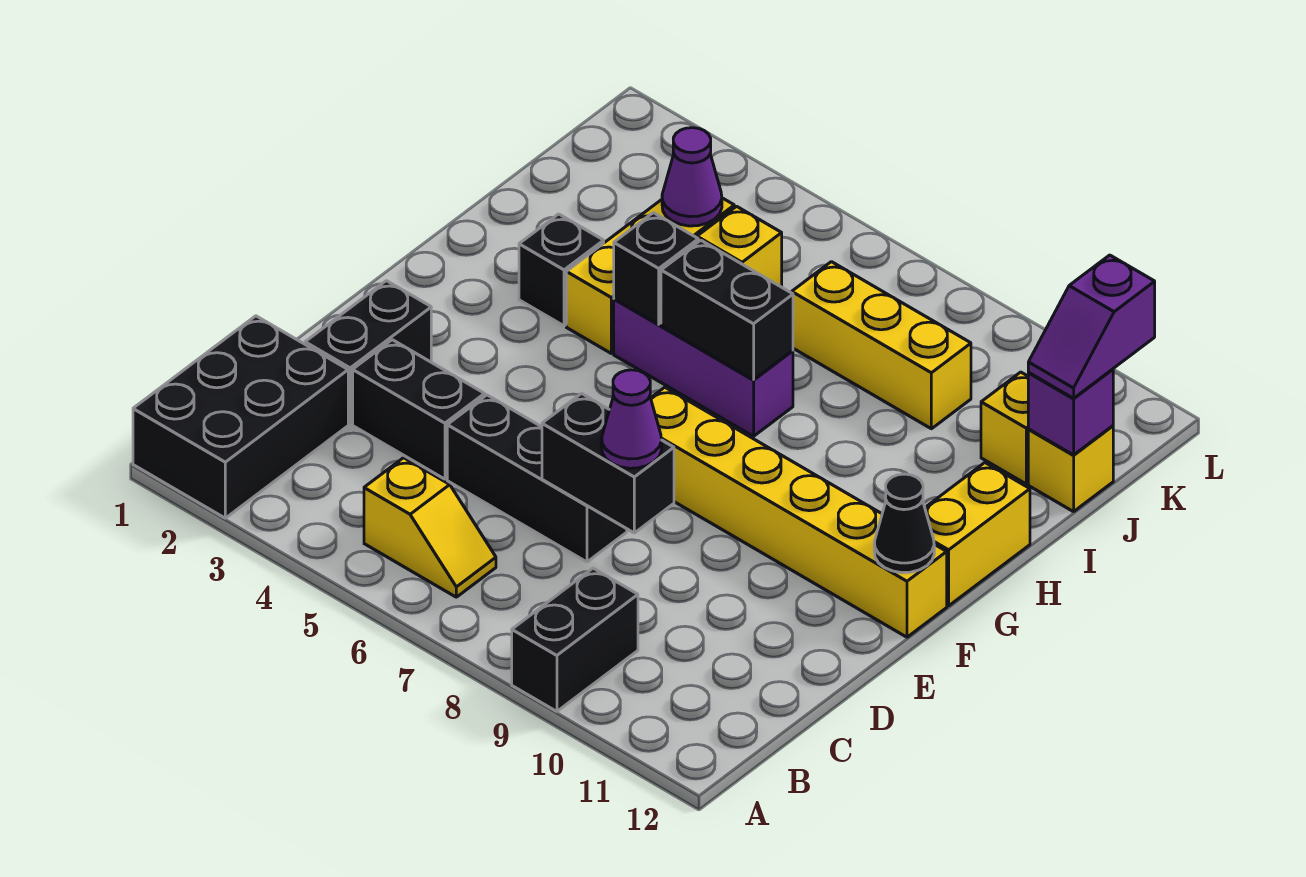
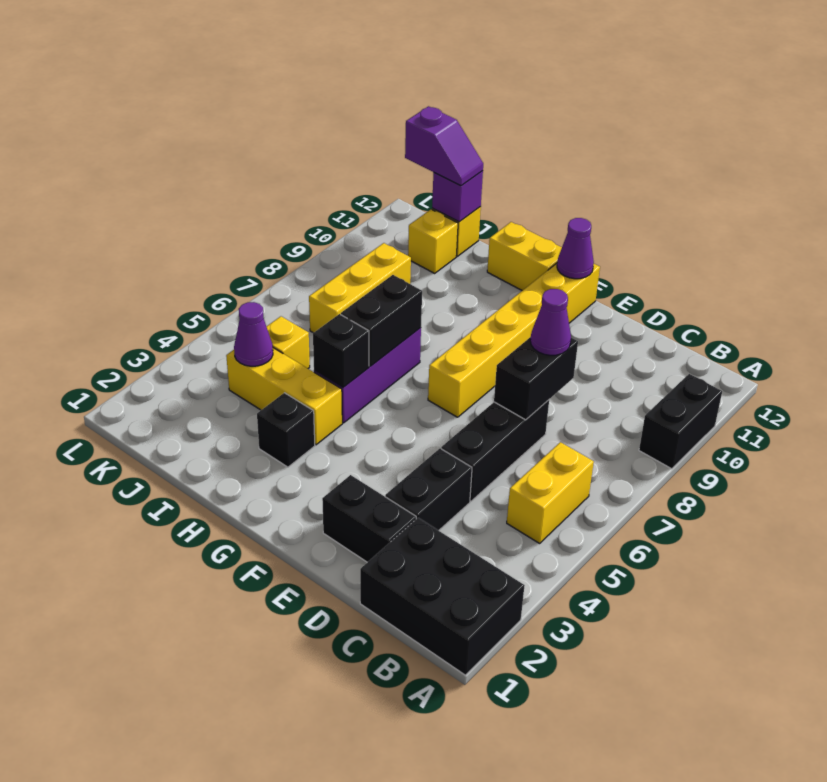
black brick A9:B9 level 1 -> black brick A9:A10 level 1
yellow slope B5:B6 level 1 top 5 -> yellow brick B5:B6 level 1
black cone F12 level 2 -> purple cone F12 level 2

